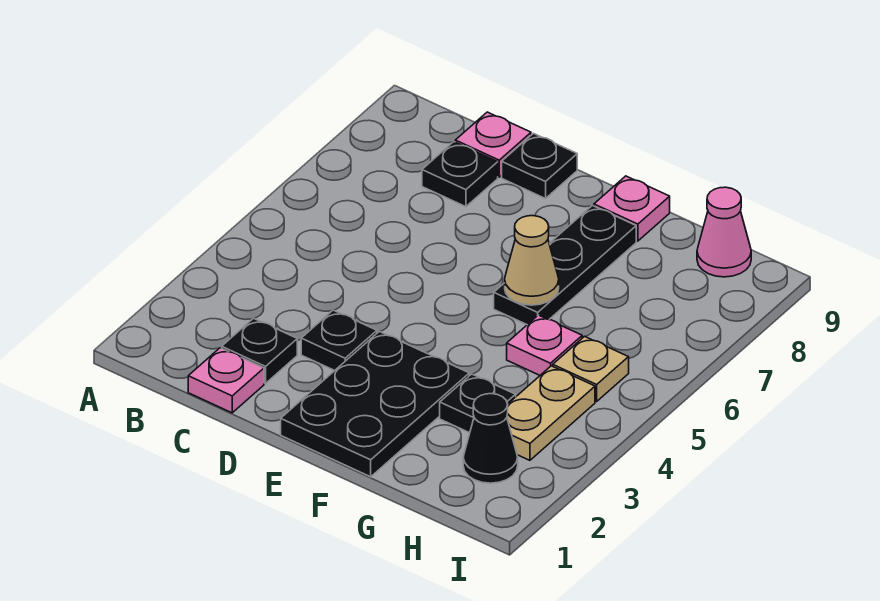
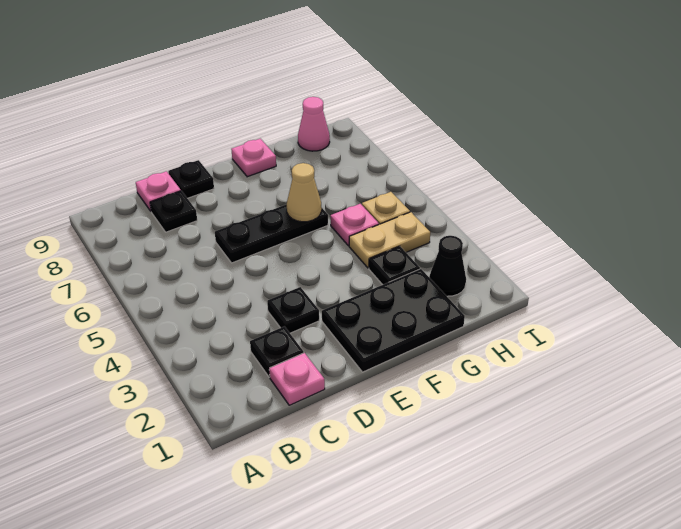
black plate E1:F3 level 1 -> black plate E1:G2 level 1
black plate F6:F8 level 1 -> black plate D6:F6 level 1
tan plate H3:H4 level 1 -> tan plate G4:H4 level 1

